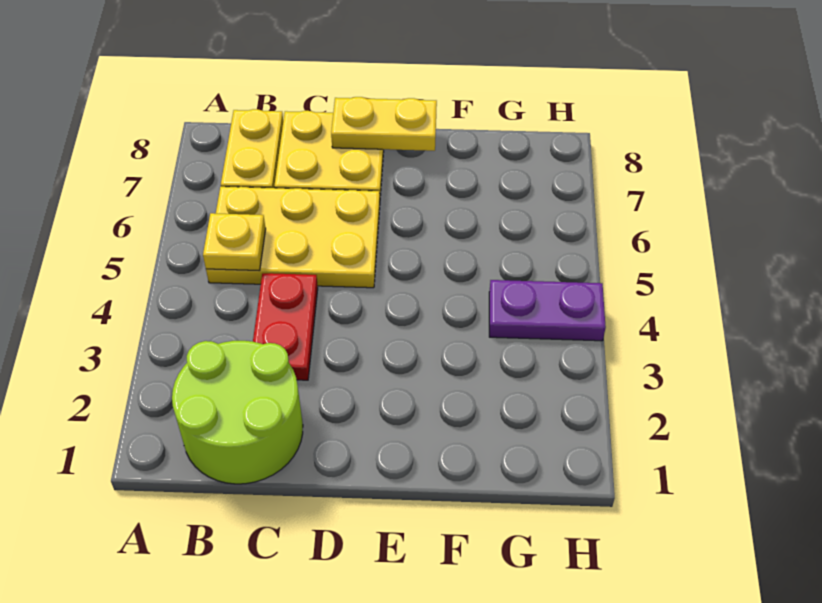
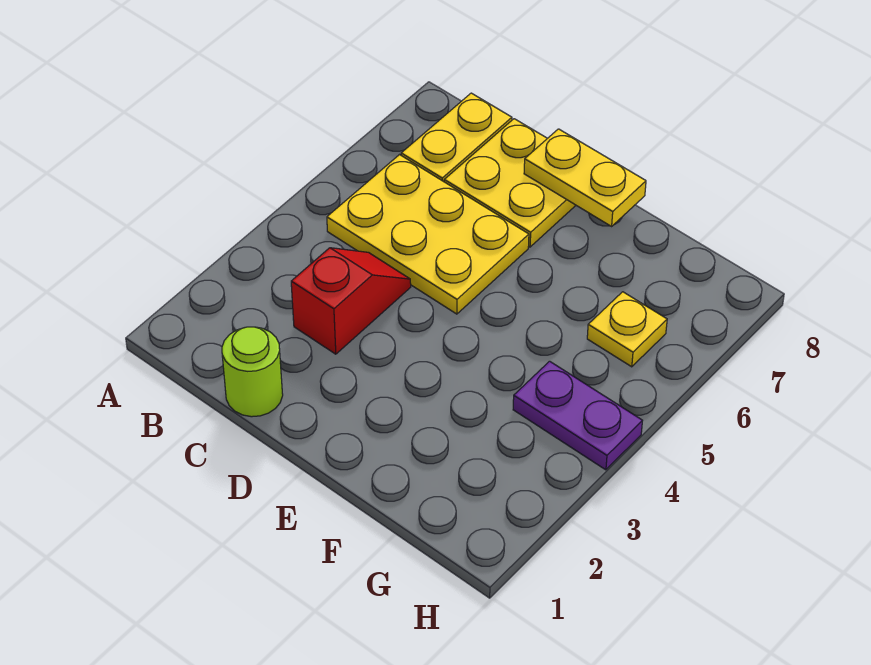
lime round brick B1:C2 level 1 -> lime round brick C1 level 1
yellow plate B5 level 2 -> yellow plate G6 level 1
red plate C3:C4 level 1 -> red slope C3:C4 level 1 top 3

